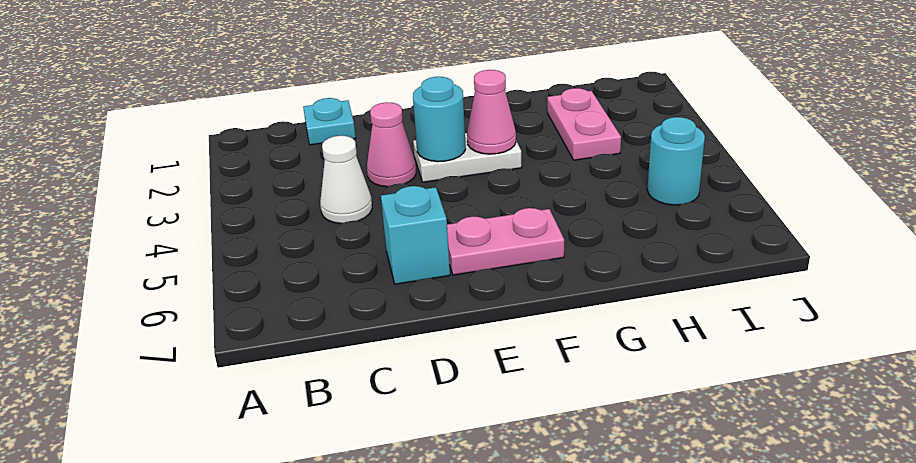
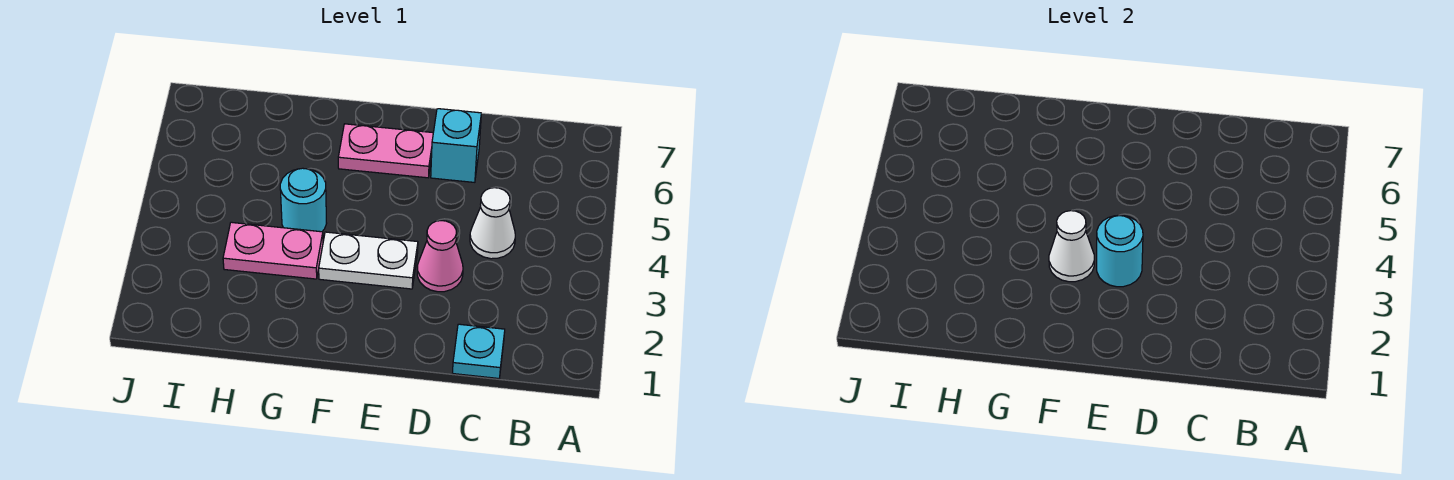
pink cone F3 level 2 -> white cone F3 level 2
pink plate H2:H3 level 1 -> pink plate G3:H3 level 1
cyan round brick I5 level 1 -> cyan round brick G4 level 1

